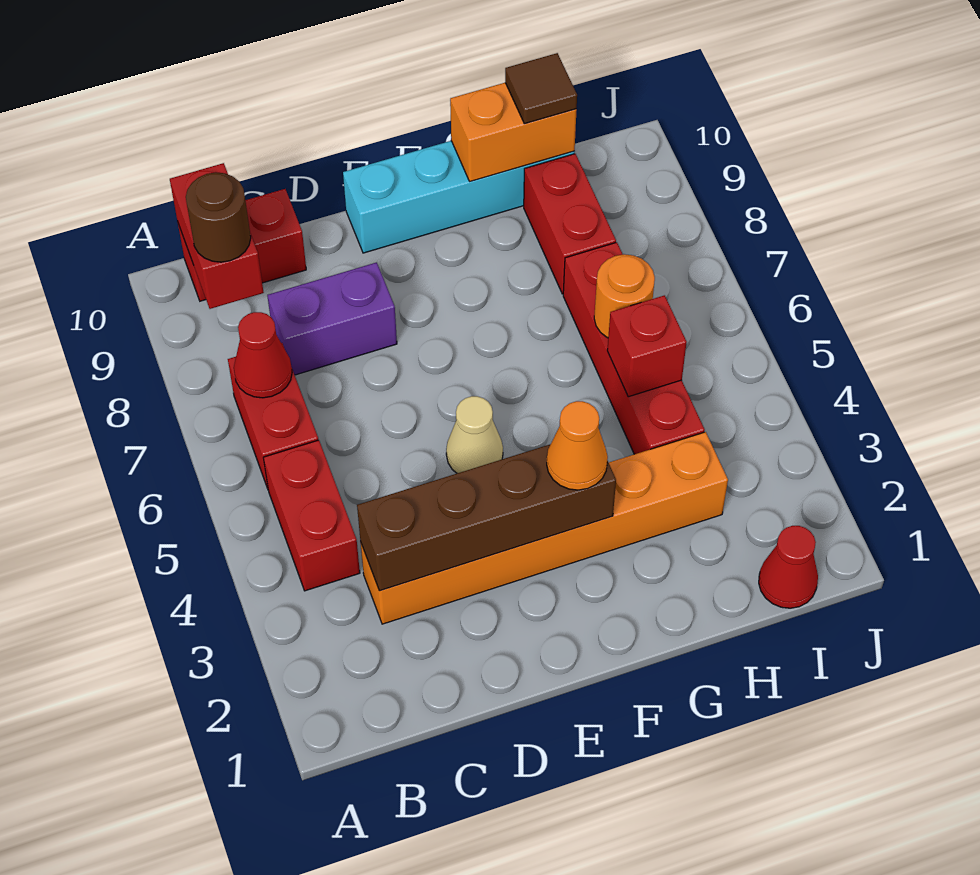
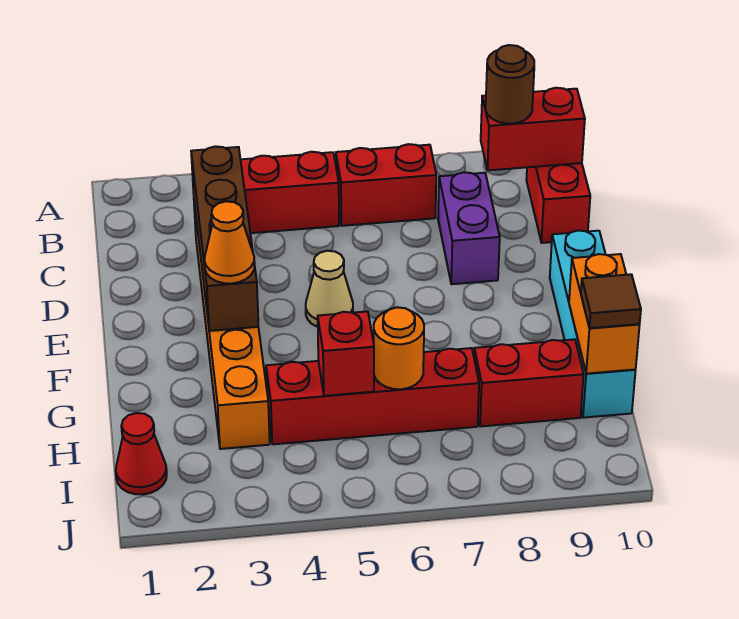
red cone B7 level 2 -> none

